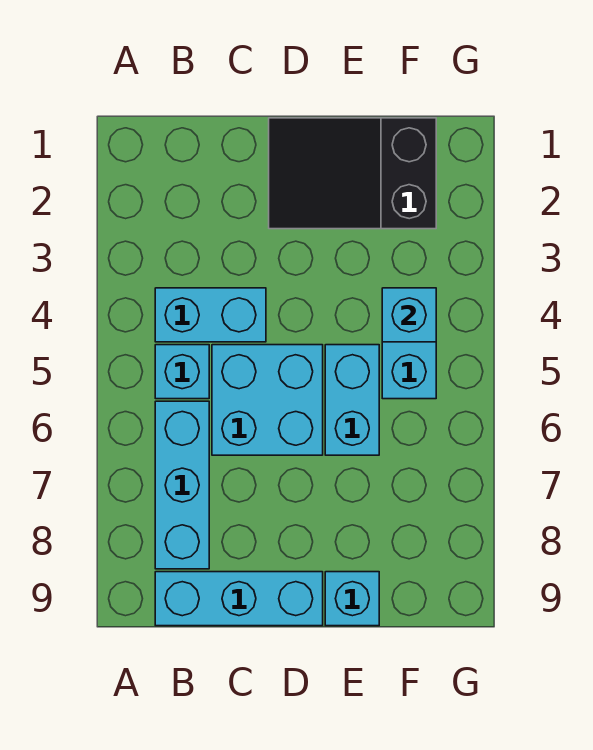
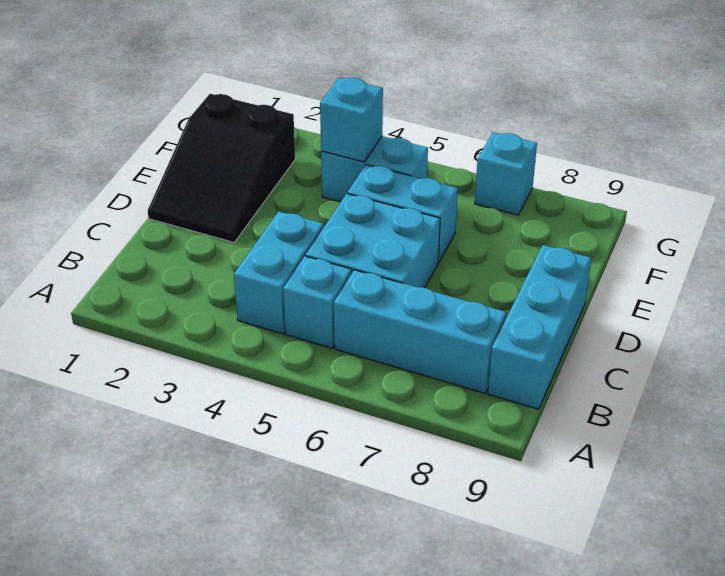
cyan brick E9 level 1 -> cyan brick G7 level 1

